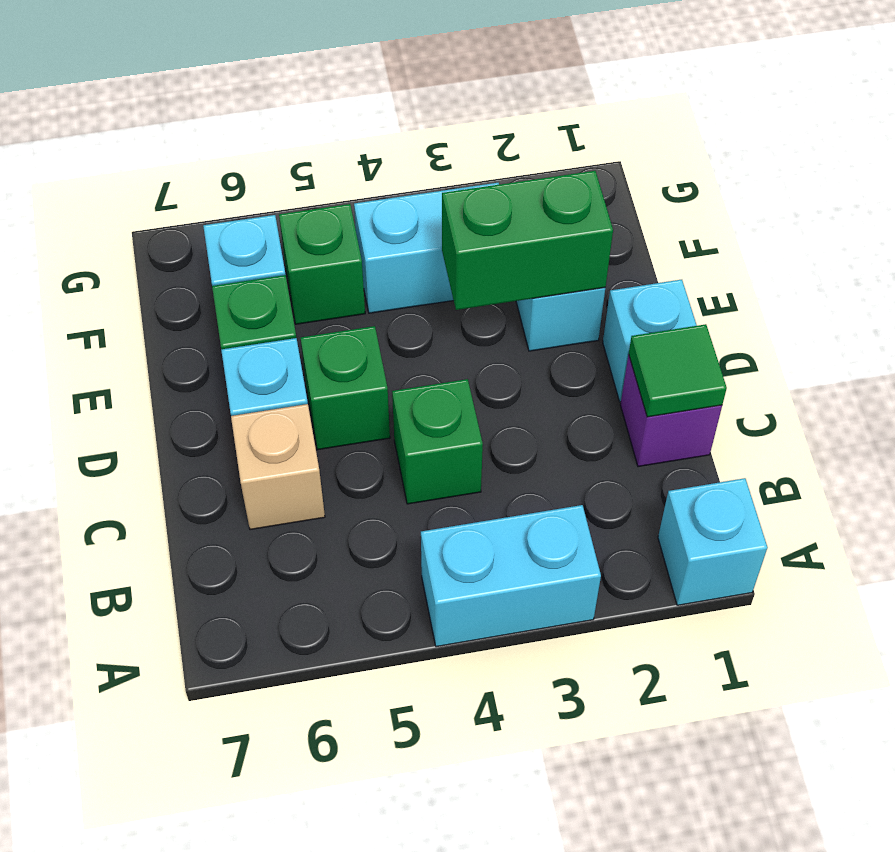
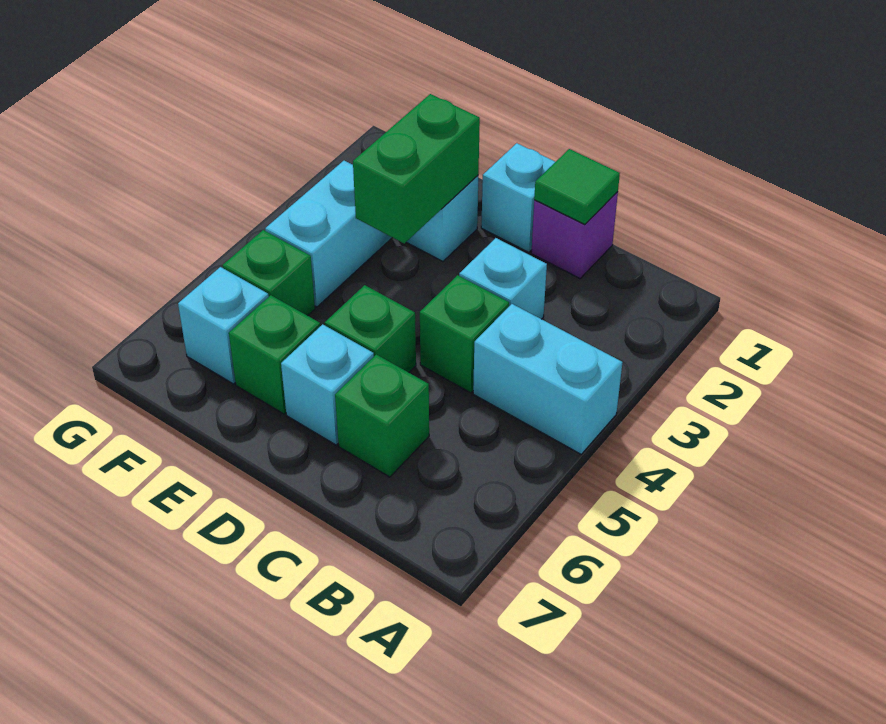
cyan brick A1 level 1 -> cyan brick C3 level 1
cyan brick A3:A4 level 1 -> cyan brick A4:B4 level 1
tan brick C6 level 1 -> green brick C6 level 1

